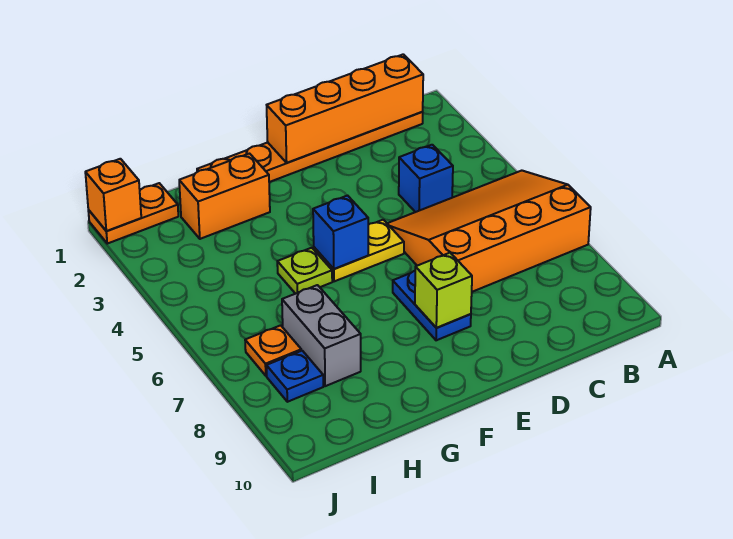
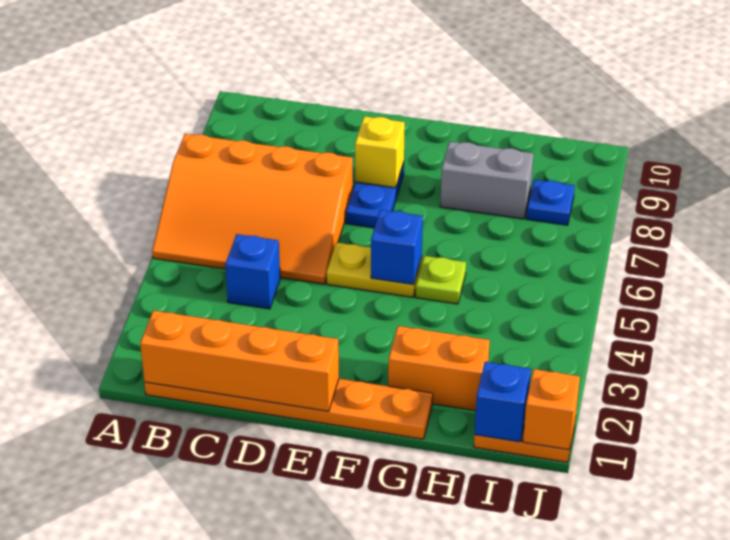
lime brick E8 level 2 -> yellow brick E8 level 2
grey brick H7:H8 level 1 -> grey brick G8:H8 level 1
none -> blue brick I1 level 2
orange plate I7 level 1 -> none

